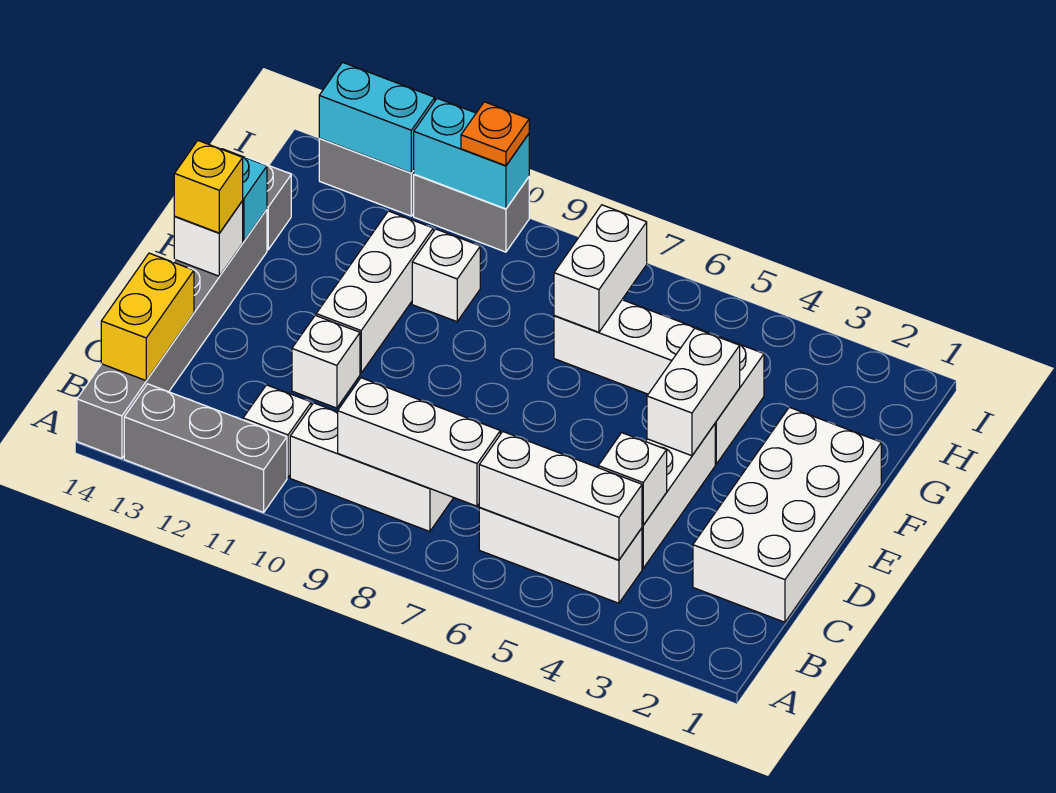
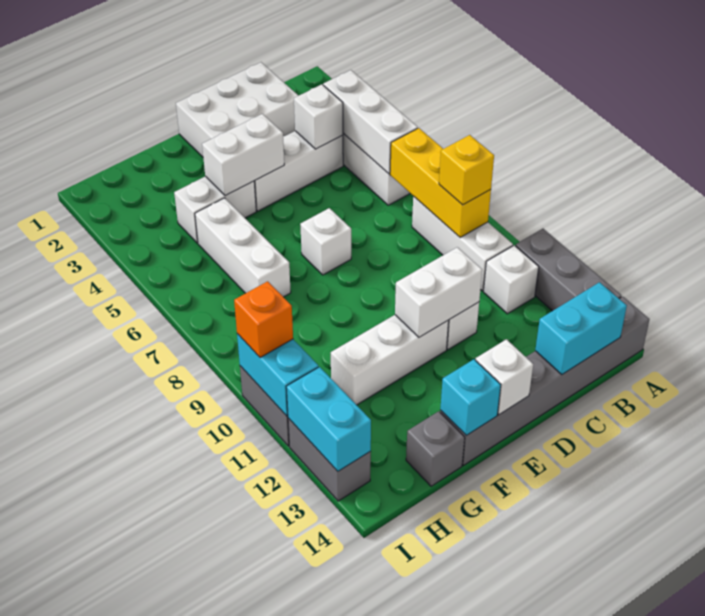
white brick B7:B9 level 2 -> yellow brick B7:B9 level 2
yellow brick B14:C14 level 2 -> cyan brick B14:C14 level 2
white brick C1:F2 level 1 -> white brick C1:E2 level 1
yellow brick E14 level 3 -> yellow brick B9 level 3
white brick G7:H7 level 2 -> white brick D11:E11 level 2
white brick G10 level 1 -> white brick E7 level 1
orange plate I10 level 3 -> orange brick I10 level 3

